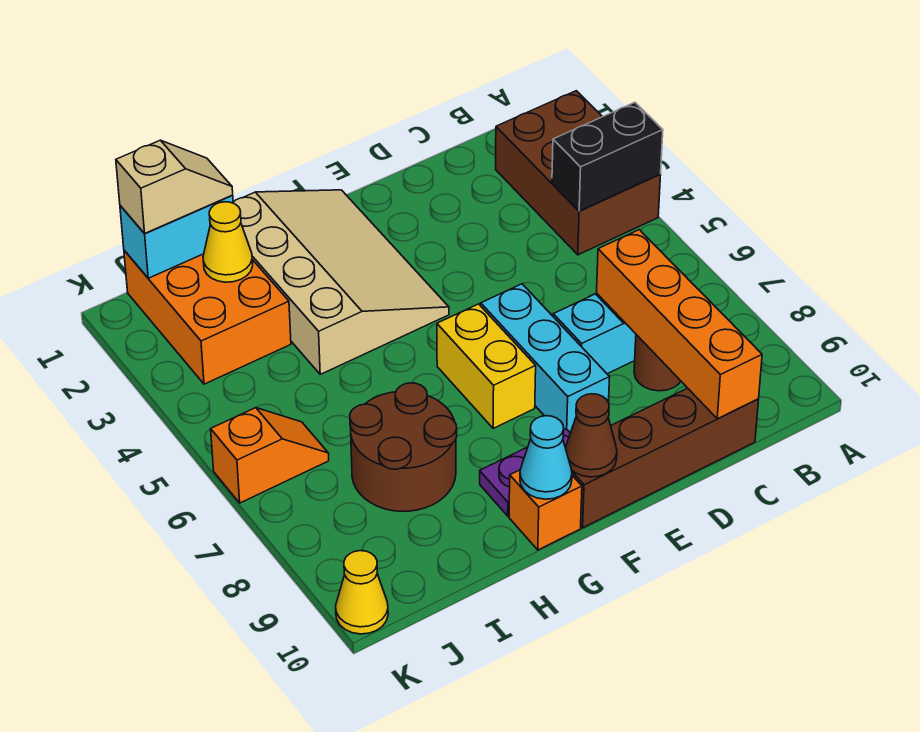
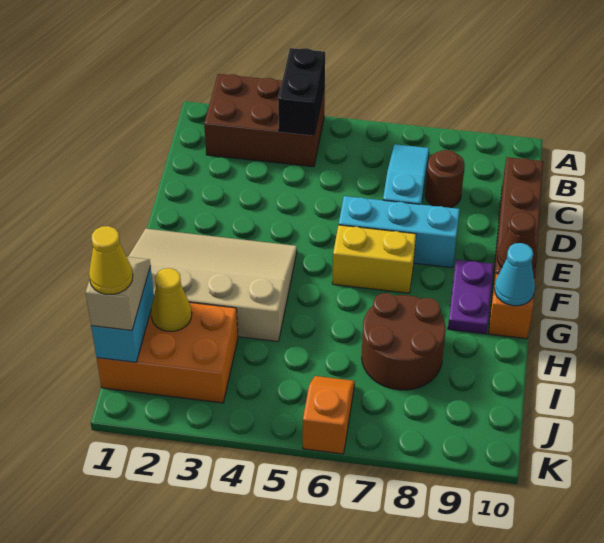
orange brick C7:C10 level 2 -> none
yellow cone K10 level 1 -> yellow cone J1 level 4

